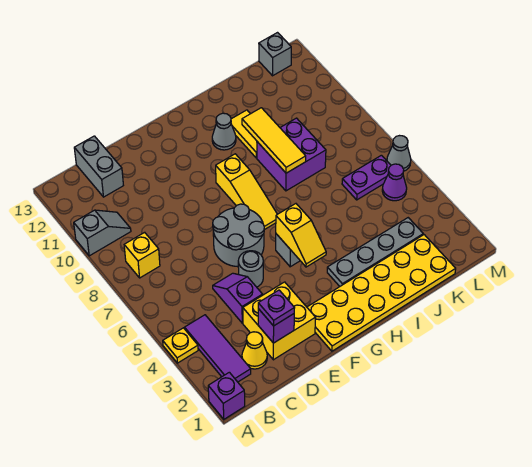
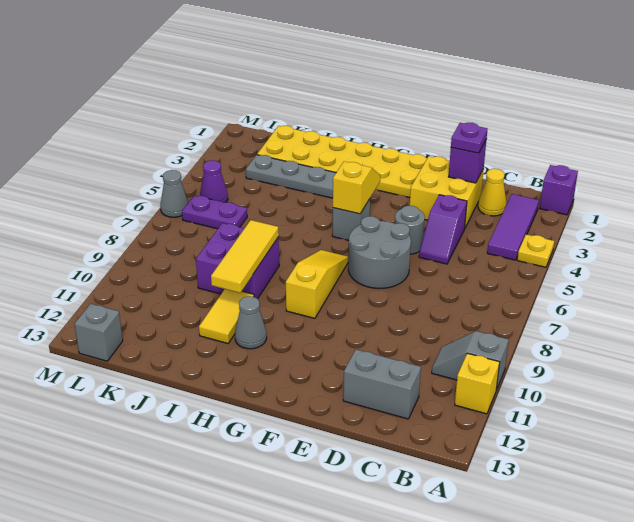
yellow brick B8 level 1 -> yellow brick A11 level 1
grey brick C12:C13 level 1 -> grey brick C12:D12 level 1

